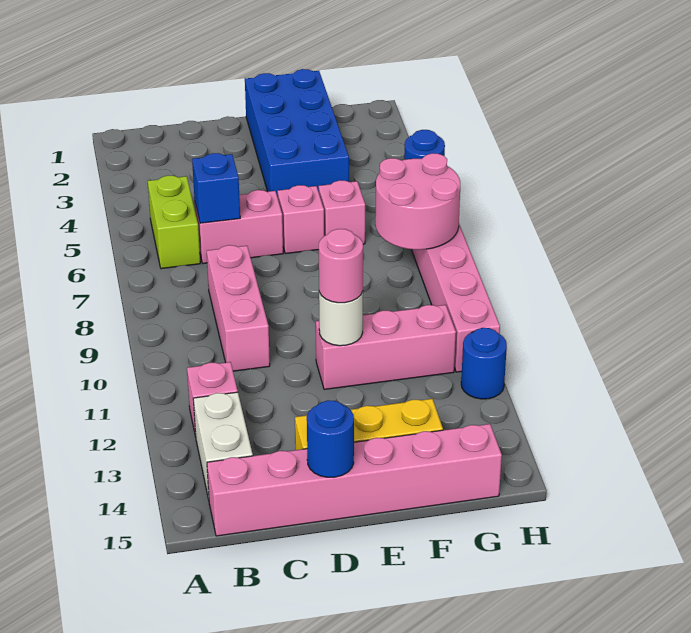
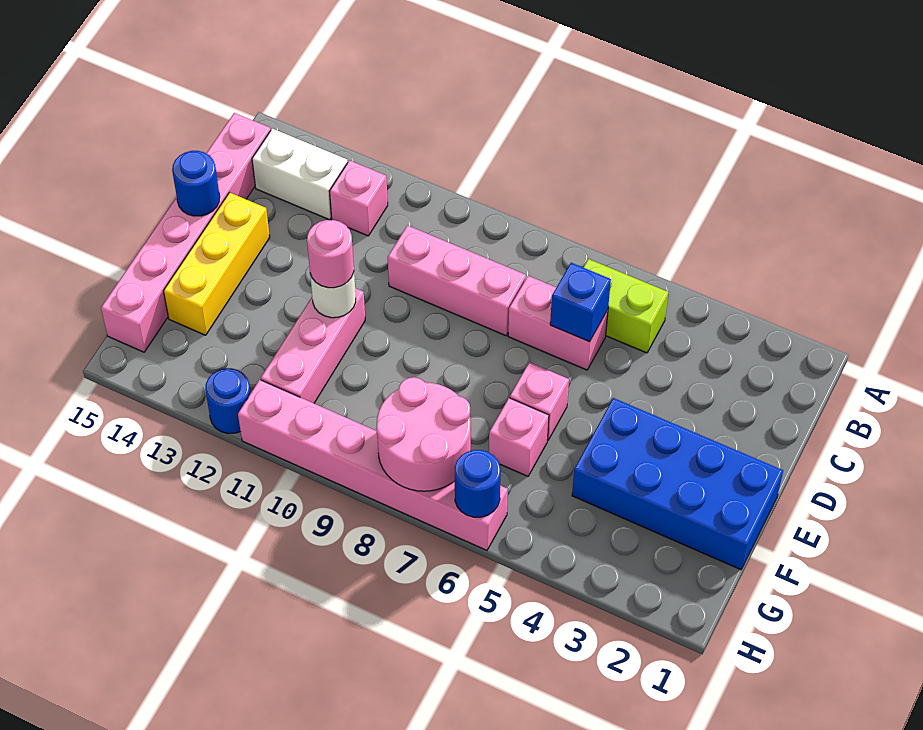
pink brick C6:D6 level 1 -> pink brick C6:C7 level 1

